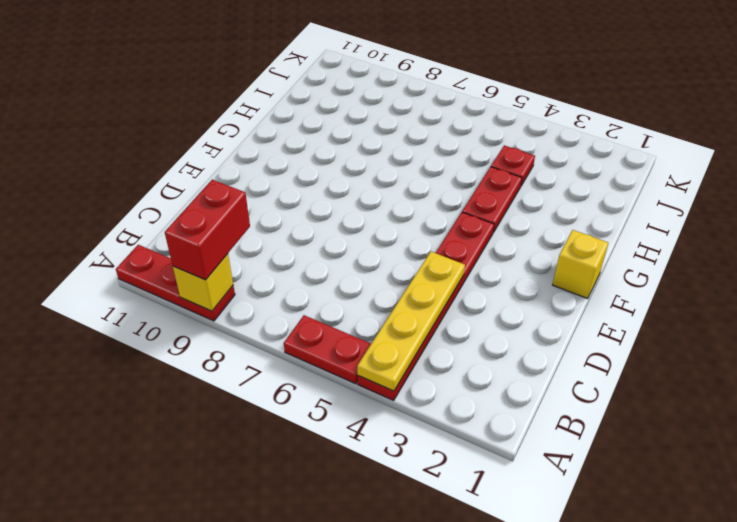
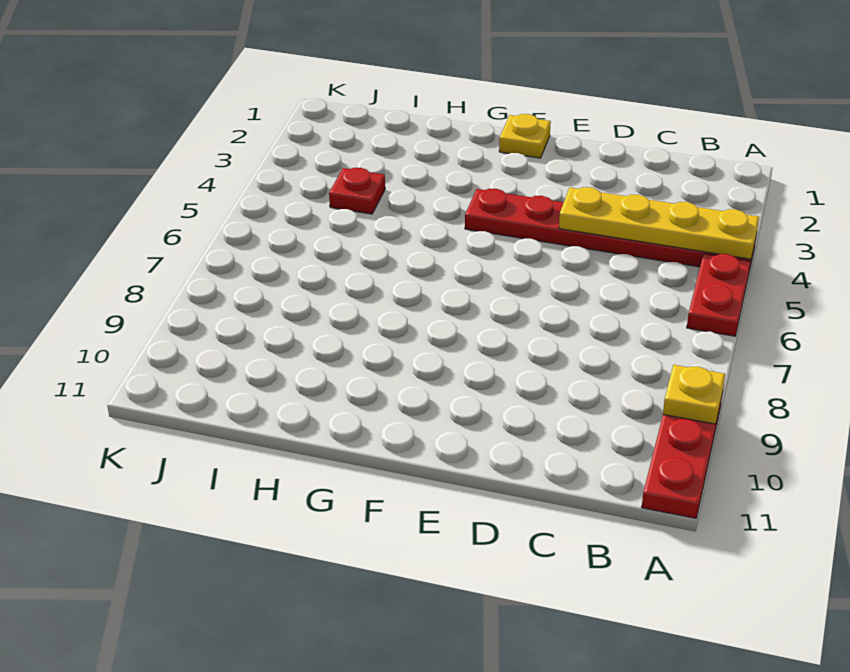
yellow brick A9 level 2 -> yellow plate A9 level 2
red brick A9:B9 level 3 -> none
yellow brick F1 level 1 -> yellow plate F1 level 1
red plate G4:H4 level 1 -> none

